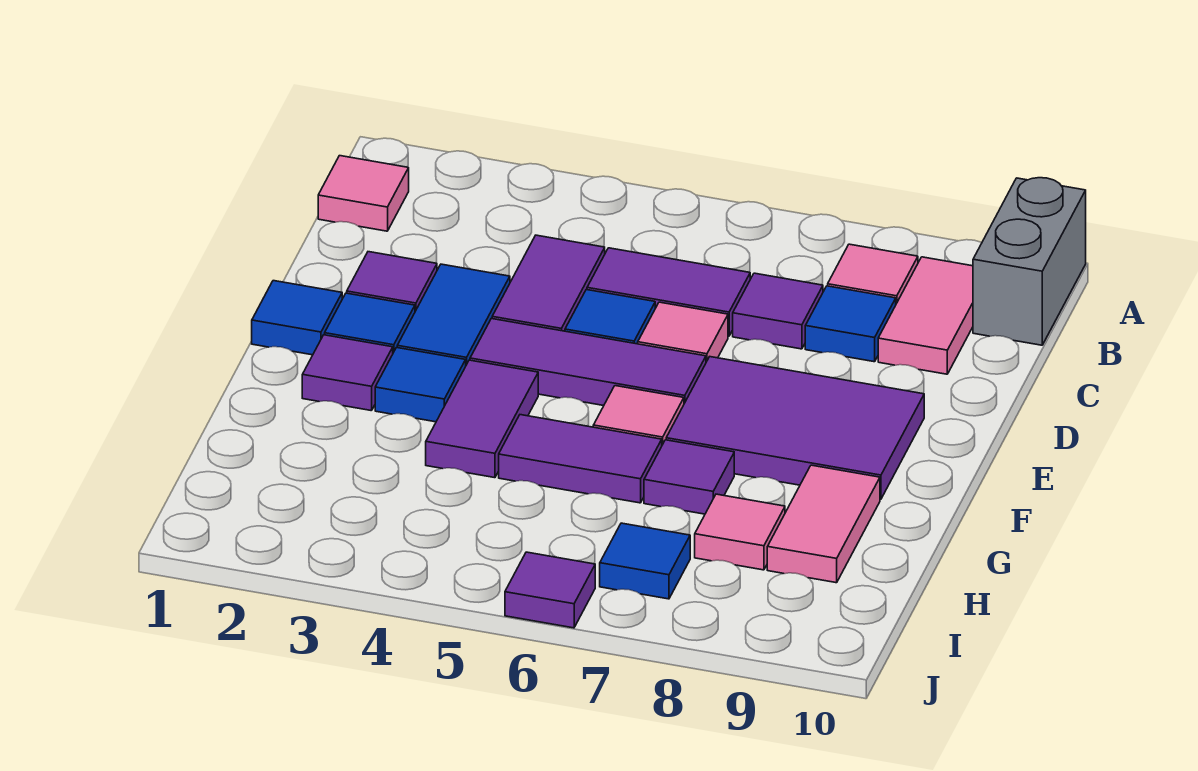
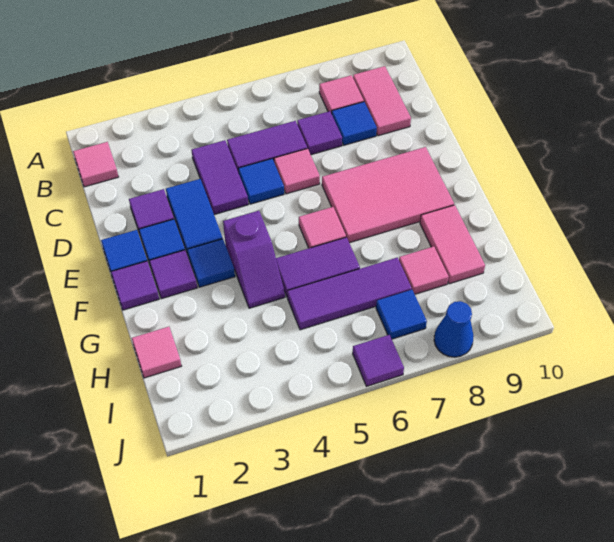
grey brick A10:B10 level 1 -> none
purple tile E4:E6 level 1 -> purple tile H5:H7 level 1
purple tile E7:F9 level 1 -> pink tile E7:F9 level 1
purple tile F4:G4 level 1 -> purple slope F4:G4 level 1 top F
purple tile G7 level 1 -> purple tile F1 level 1
none -> pink tile H1 level 1
none -> blue cone J8 level 1

